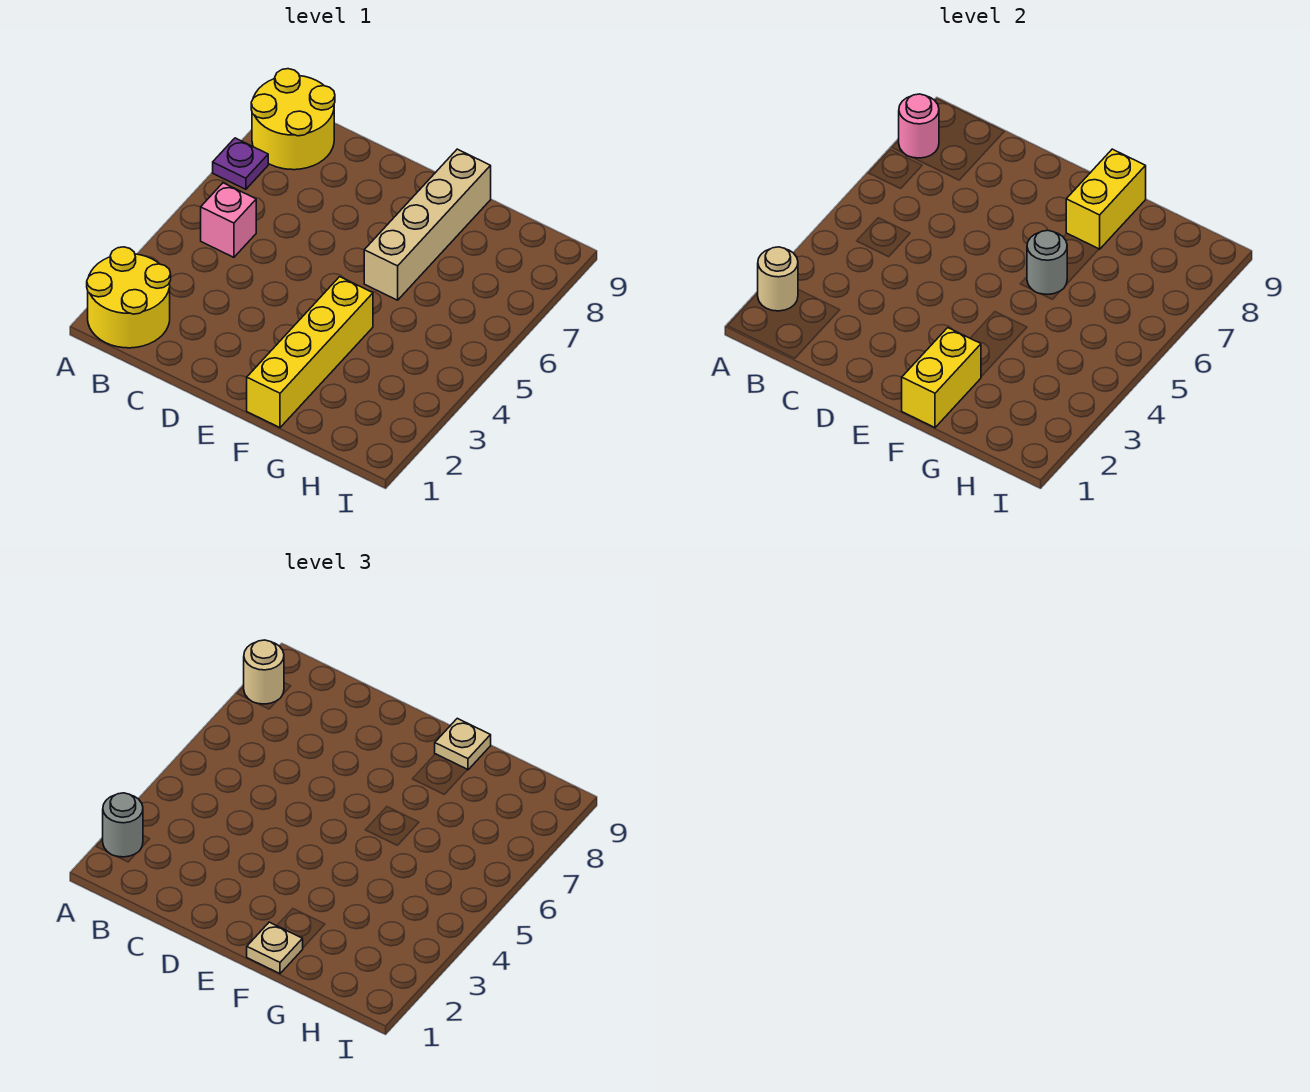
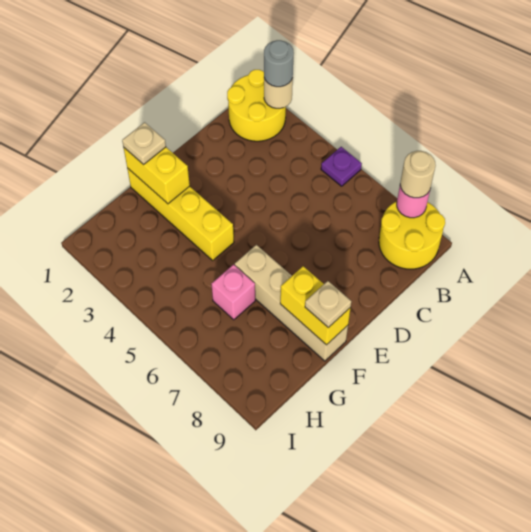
purple plate A7 level 1 -> purple plate A5 level 1
pink brick B5 level 1 -> pink brick G6 level 1
grey round brick F6 level 2 -> none

